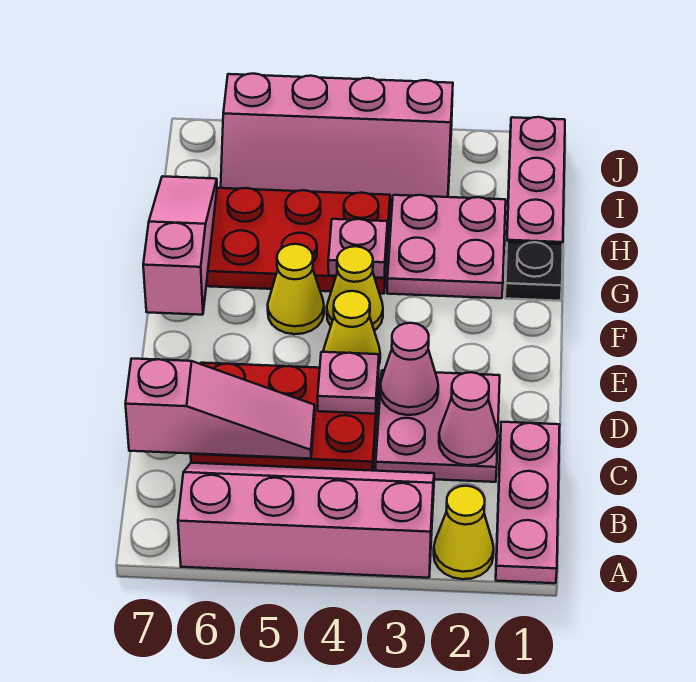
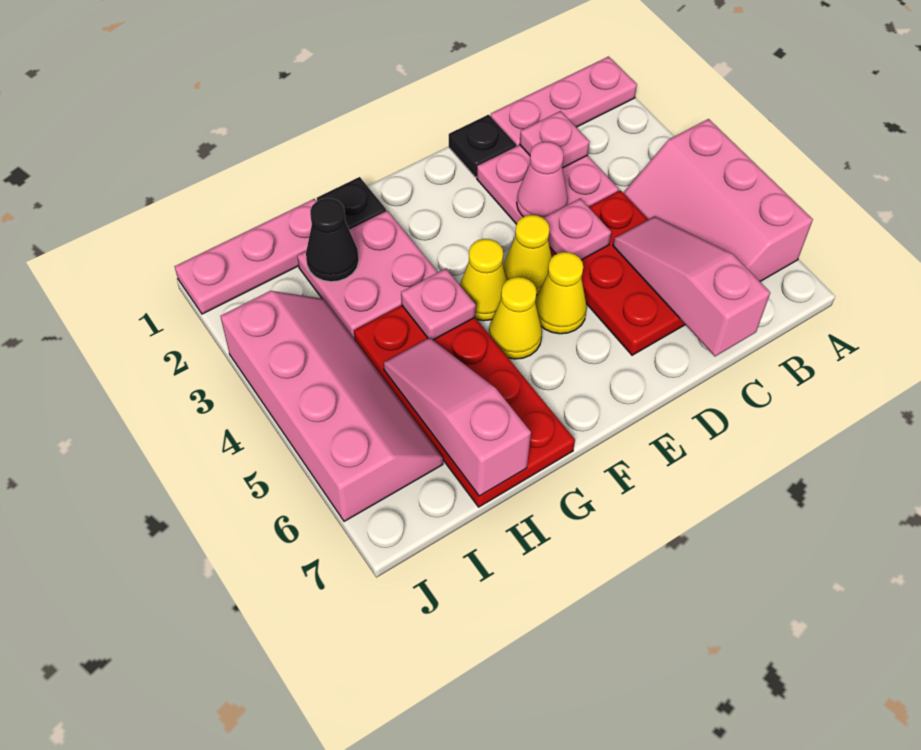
yellow cone A2 level 1 -> yellow cone E5 level 1
pink slope A3:B6 level 1 top A -> pink slope A4:B6 level 1 top A
pink cone C2 level 2 -> pink plate C2 level 2
none -> black plate D1 level 1
pink slope F7:H7 level 2 top F -> pink slope H5:H7 level 2 top 7
none -> black cone H2 level 2

